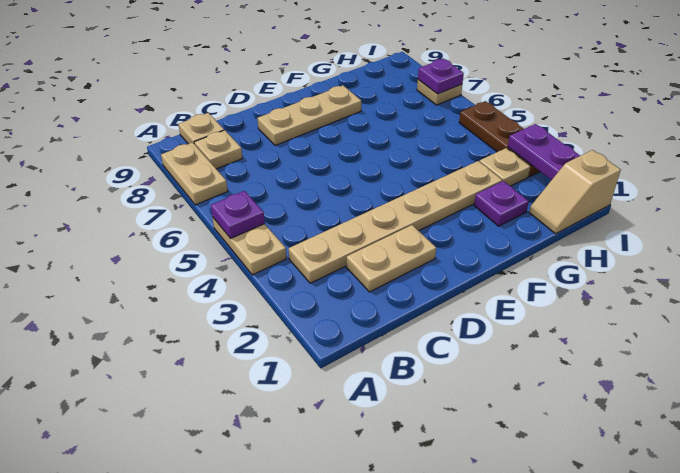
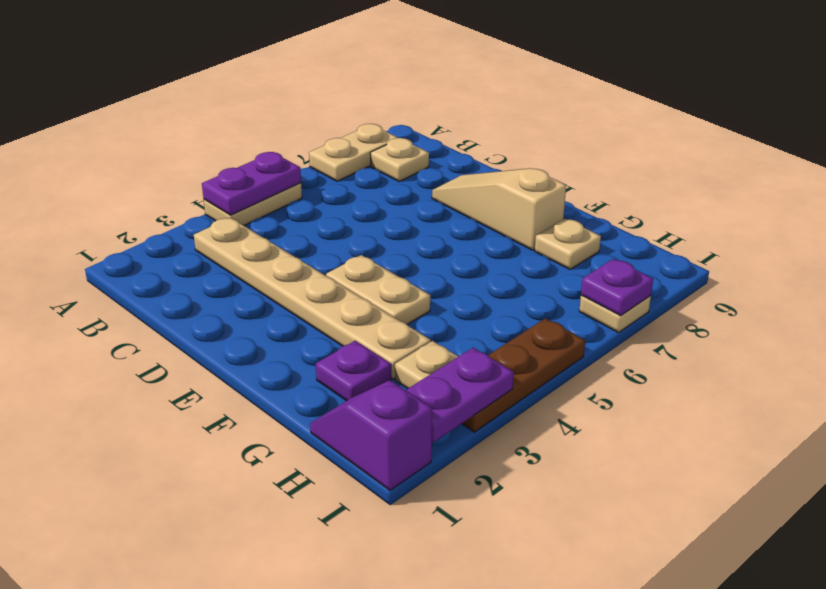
purple plate A5 level 2 -> purple plate A4:A5 level 2
tan plate B9 level 1 -> tan plate G8 level 1
tan plate C2:D2 level 1 -> tan plate E4:F4 level 1
tan plate D8:F8 level 1 -> tan slope D8:F8 level 1 top F
tan slope H1:I1 level 1 top I -> purple slope H1:I1 level 1 top I

